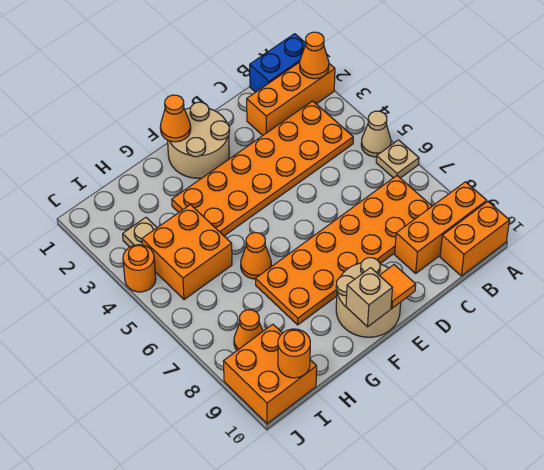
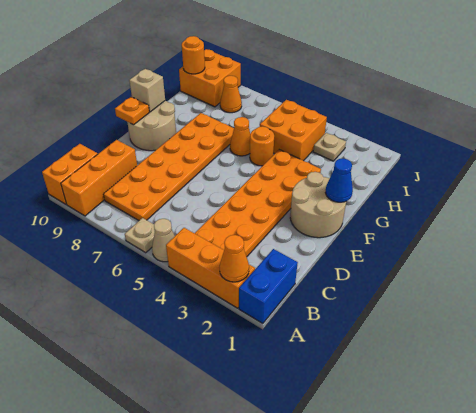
orange brick A2:C2 level 1 -> orange brick A2:A4 level 1
orange tile E10 level 2 -> orange plate E10 level 2
orange cone F1 level 2 -> blue cone F1 level 2
orange round brick J4 level 1 -> orange round brick G5 level 1

